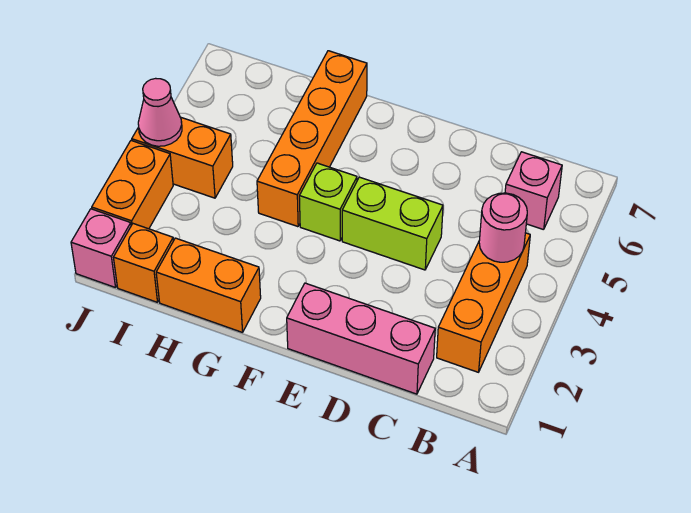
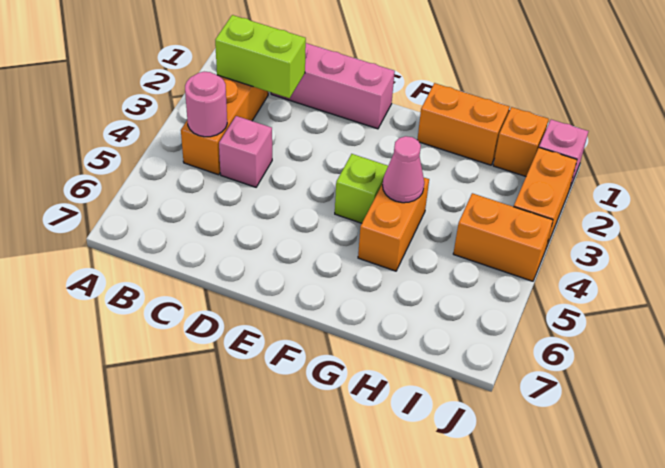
pink brick B6 level 1 -> pink brick C4 level 1
lime brick D4:E4 level 1 -> lime brick B2:C2 level 2
orange brick G4:G7 level 1 -> orange brick G4:G5 level 1
pink cone J4 level 2 -> pink cone G4 level 2

